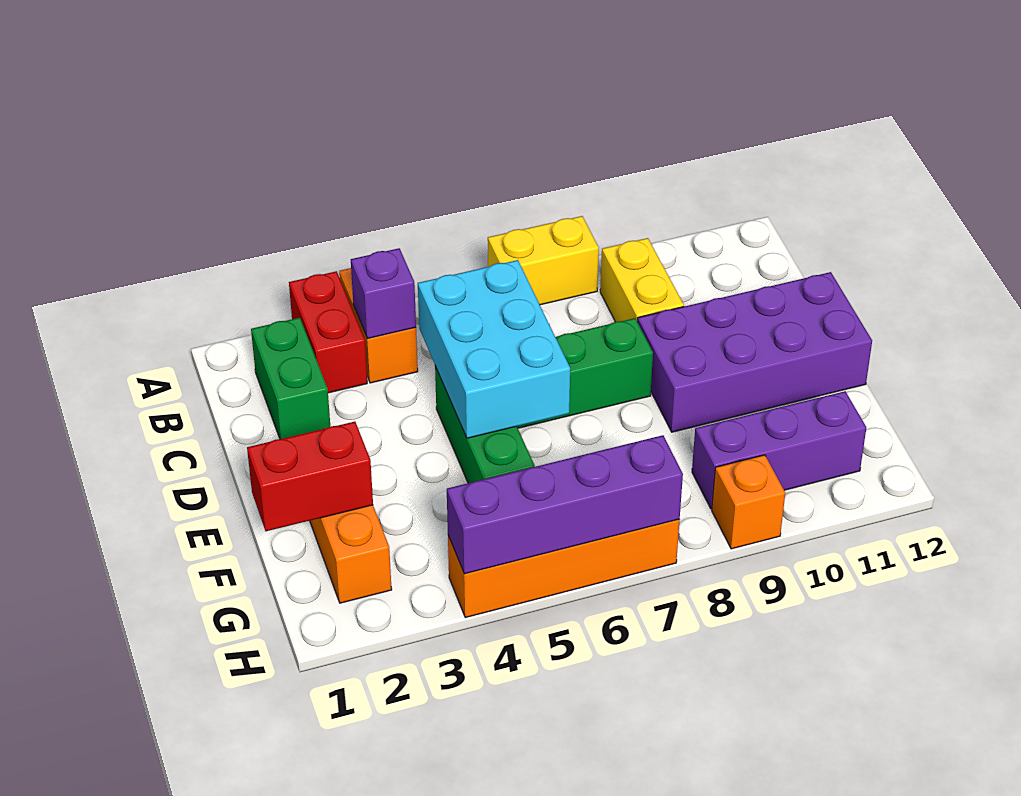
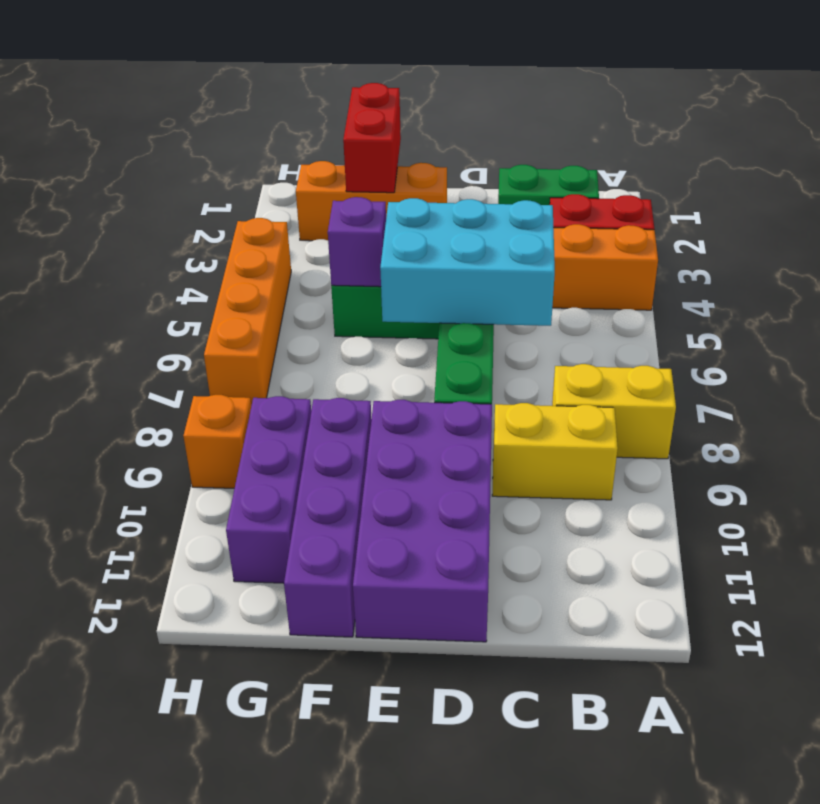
yellow brick A7:A8 level 1 -> yellow brick A8:B8 level 1
purple brick B4 level 2 -> purple brick F5 level 2
purple brick H4:H7 level 2 -> purple brick F9:F12 level 1

